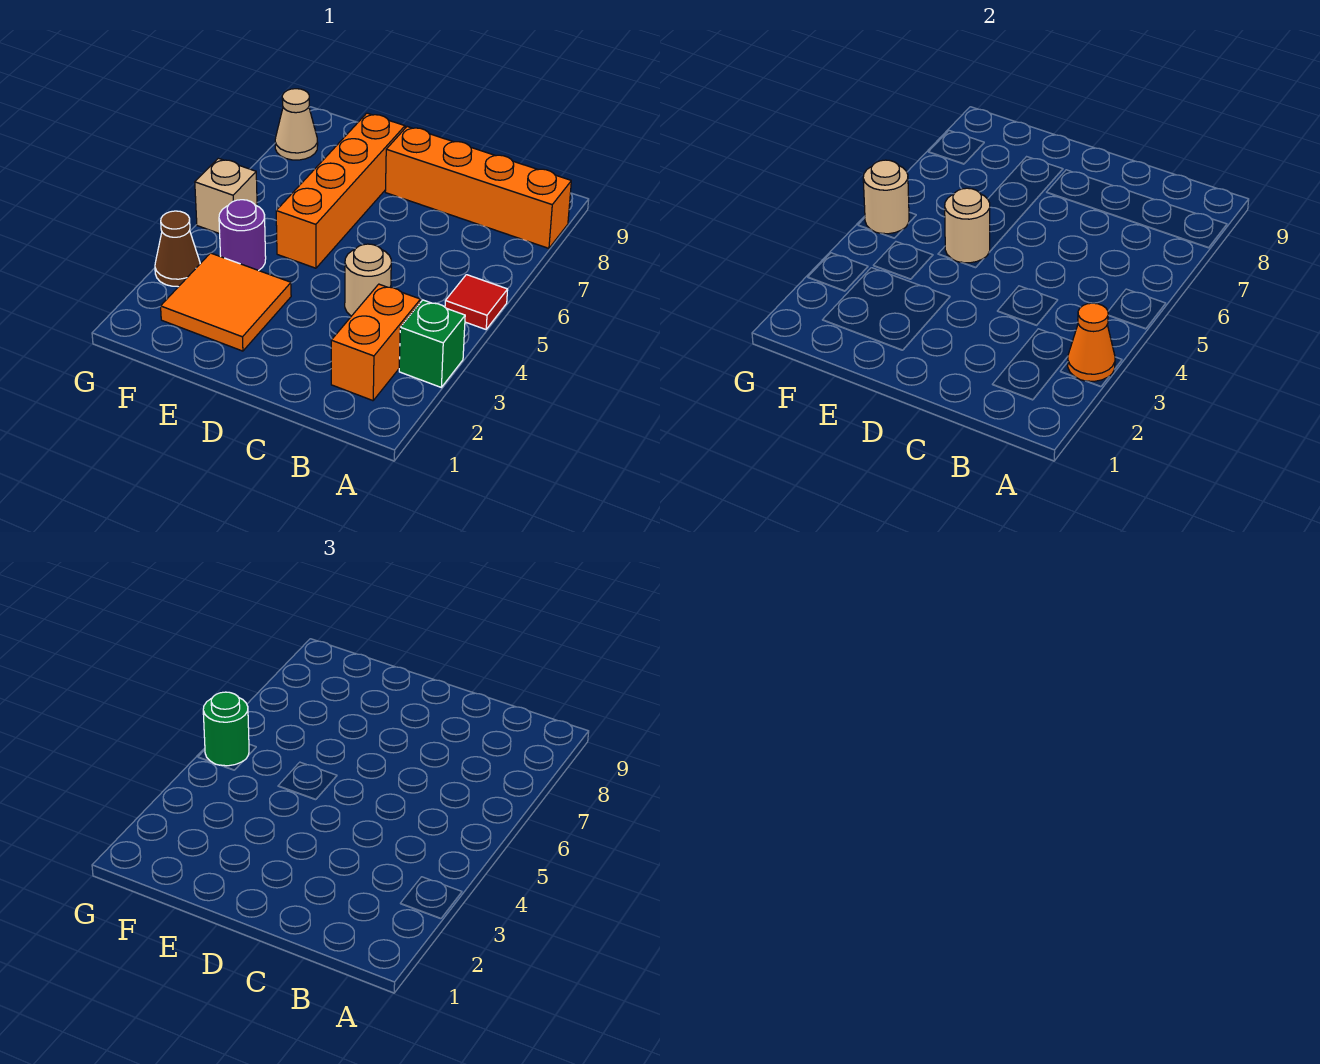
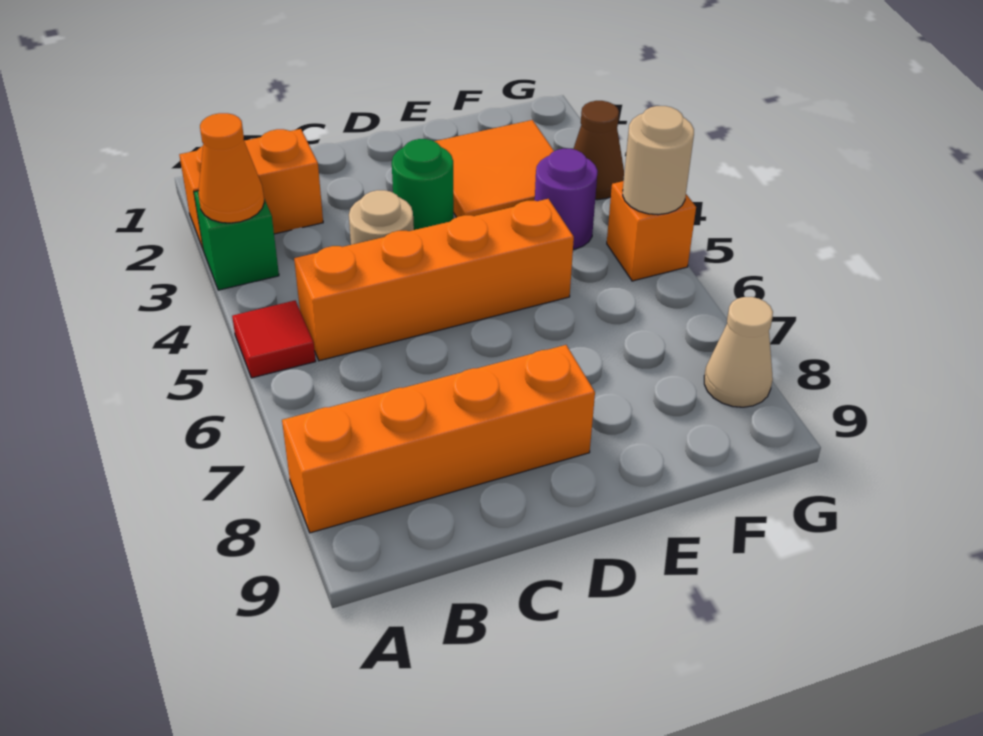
orange brick B2:B3 level 1 -> orange brick A2:B2 level 1
orange brick E5:E8 level 1 -> orange brick B5:E5 level 1
tan round brick E5 level 2 -> none
tan brick G5 level 1 -> orange brick G5 level 1
green round brick G5 level 3 -> green round brick D3 level 1

